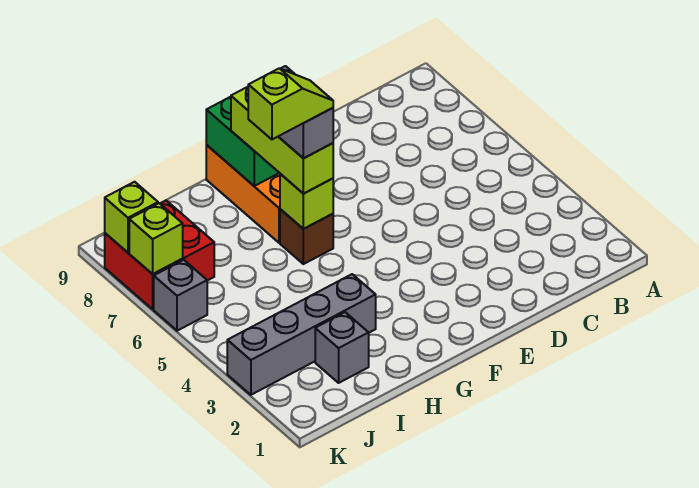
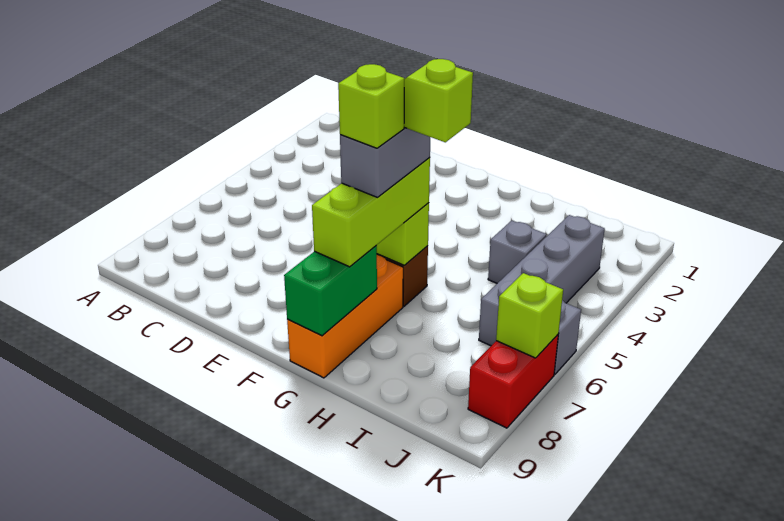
grey brick H3:K3 level 1 -> grey brick J3:J6 level 1
grey brick I2 level 1 -> grey brick I4 level 1
red brick J7:K8 level 1 -> red brick K7:K8 level 1
lime brick K8 level 2 -> lime brick G7 level 5

